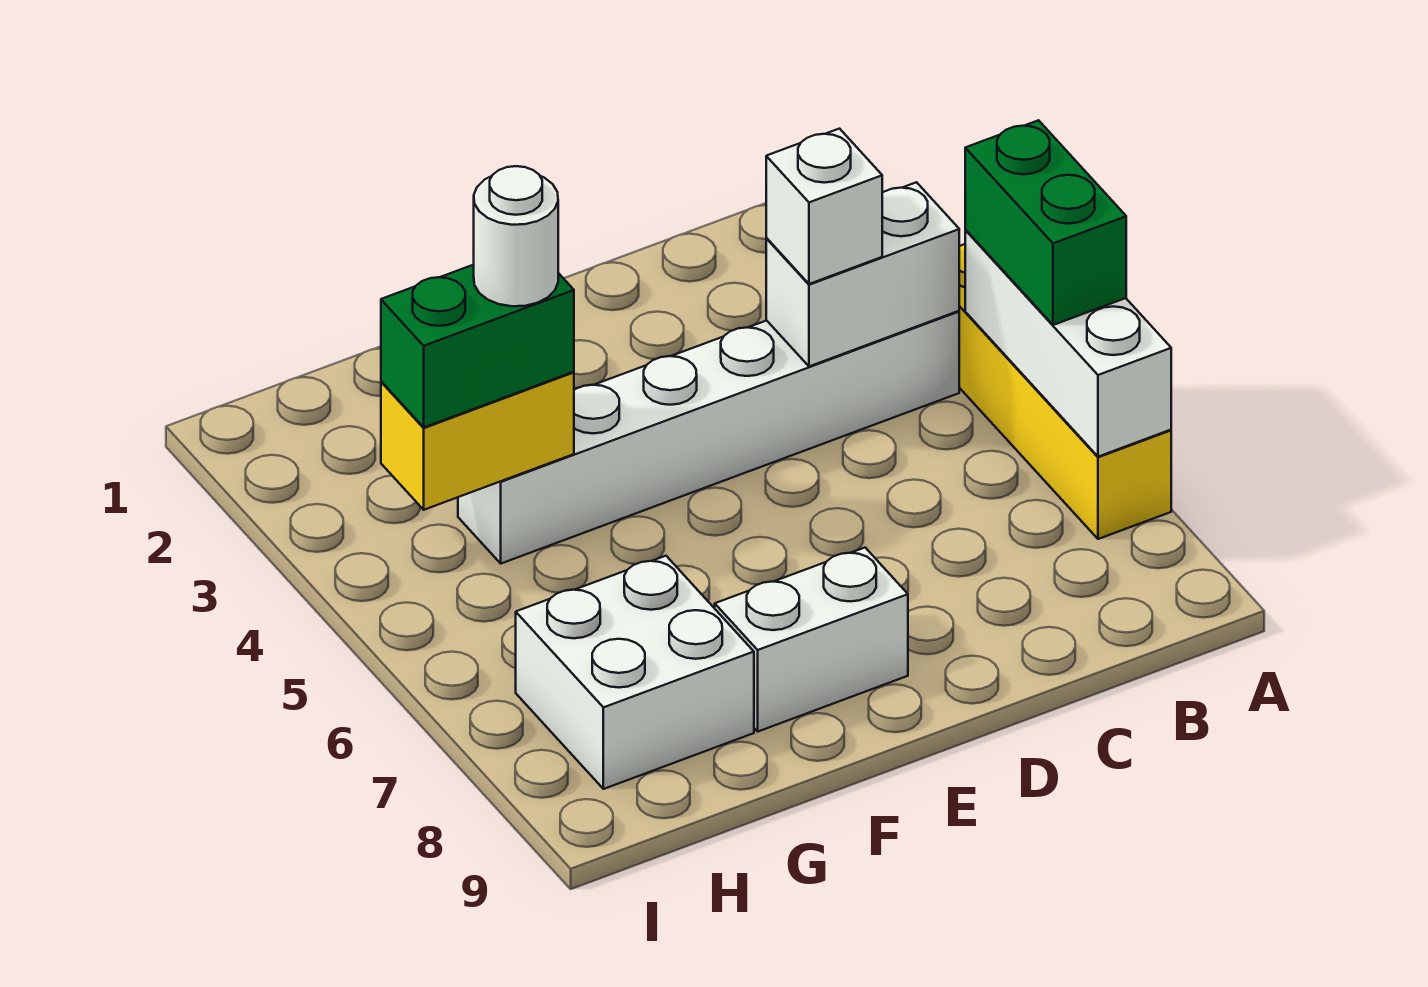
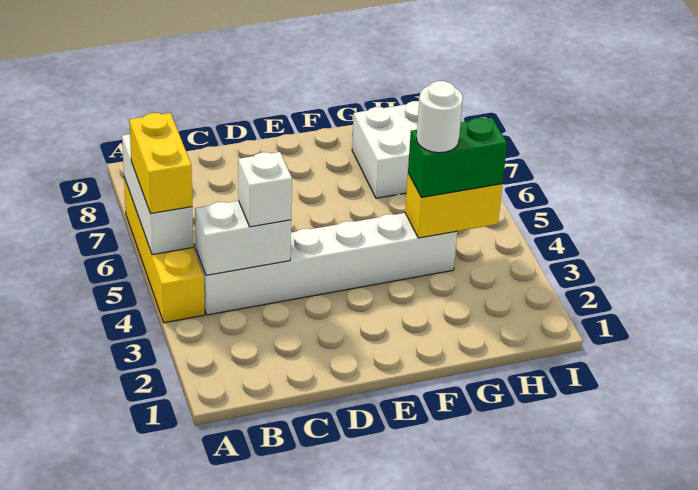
green brick A5:A6 level 3 -> yellow brick A5:A6 level 3
white brick E8:F8 level 1 -> none

